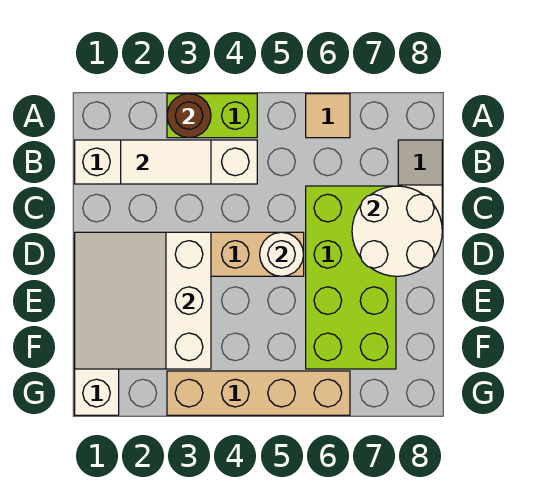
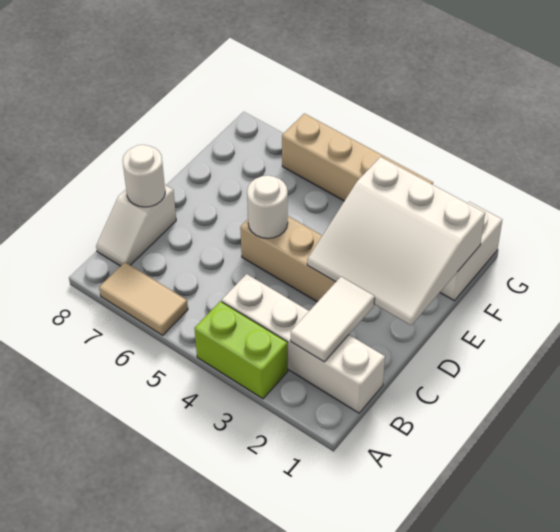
brown round brick A3 level 2 -> none
tan tile A6 level 1 -> tan tile A6:A7 level 1
white tile B2:B3 level 2 -> white tile B2:C2 level 2
lime brick C6:F7 level 1 -> none
white round brick C7:D8 level 2 -> white round brick C8 level 2
white slope D1:F3 level 2 top 3 -> white slope D1:F3 level 2 top F

